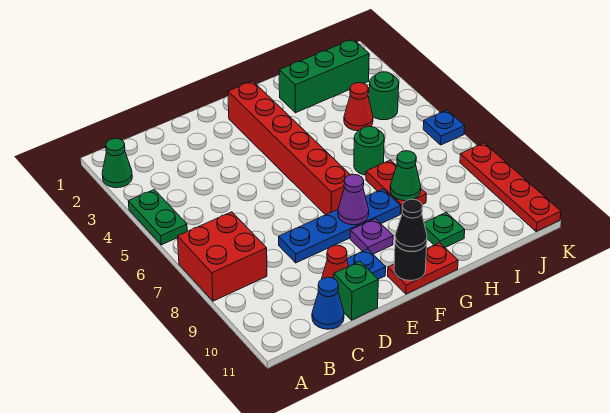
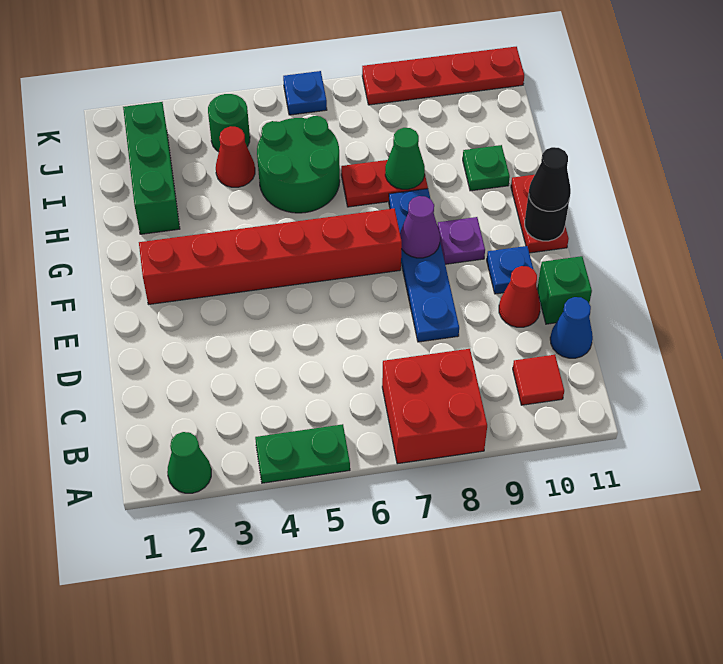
none -> red tile B10 level 1
green round brick H6 level 1 -> green round brick H5:I6 level 1

